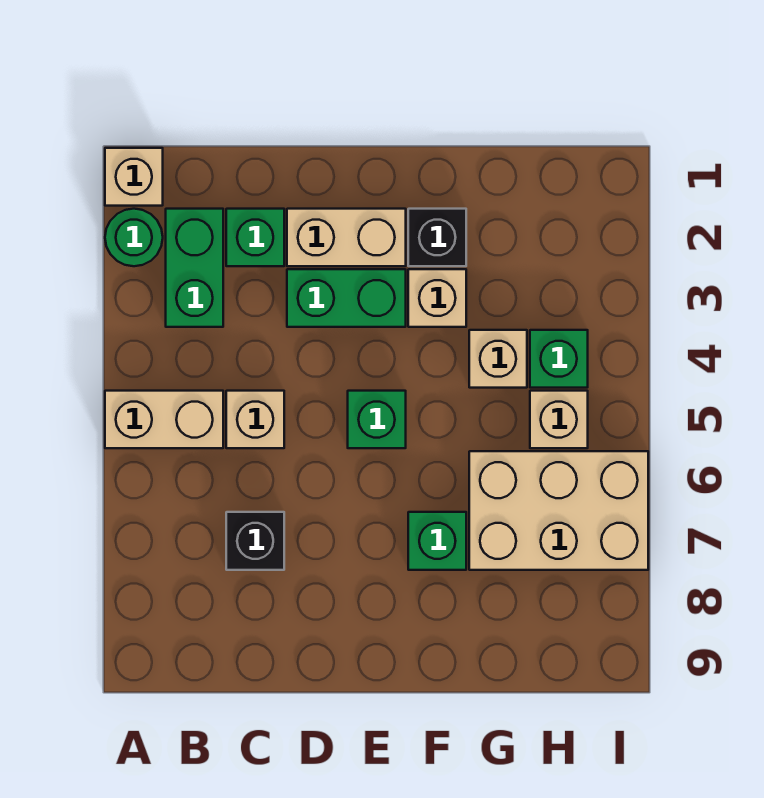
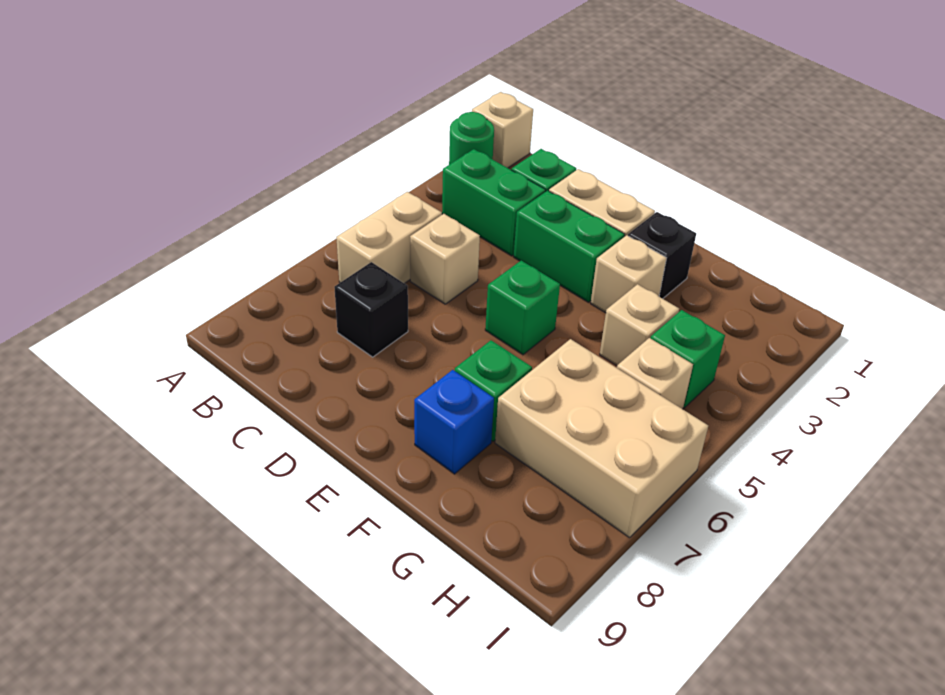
tan brick A5:B5 level 1 -> tan brick B5:B6 level 1
green brick B2:B3 level 1 -> green brick B3:C3 level 1
none -> blue brick F8 level 1

